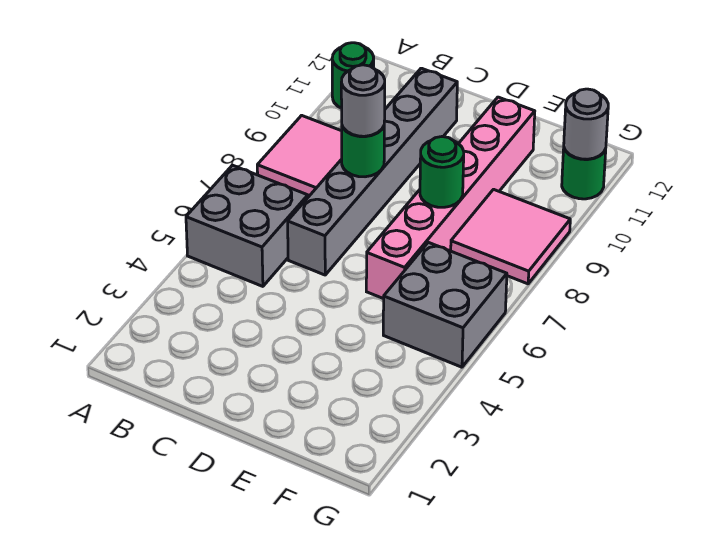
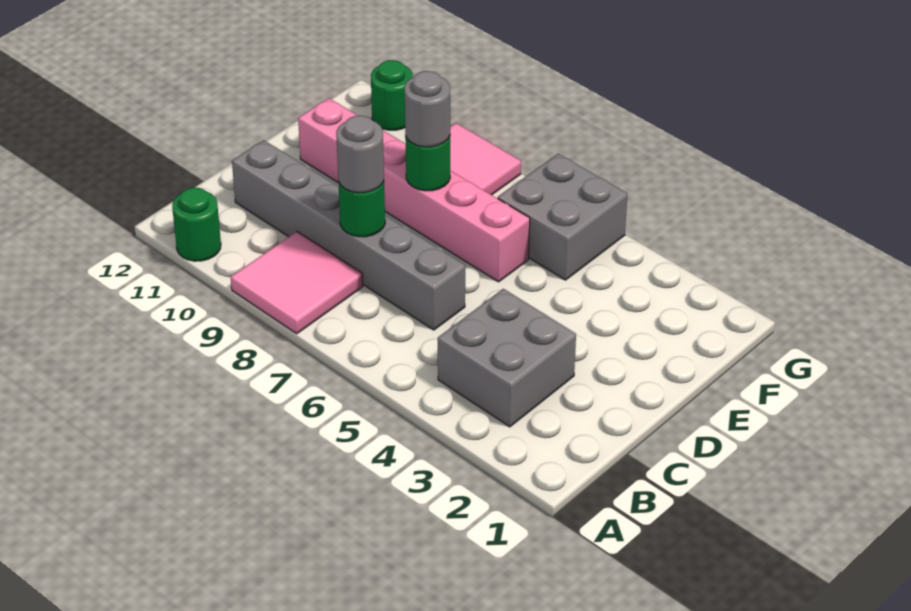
grey brick A5:B6 level 1 -> grey brick B3:C4 level 1
grey round brick G11 level 2 -> grey round brick E8 level 3

